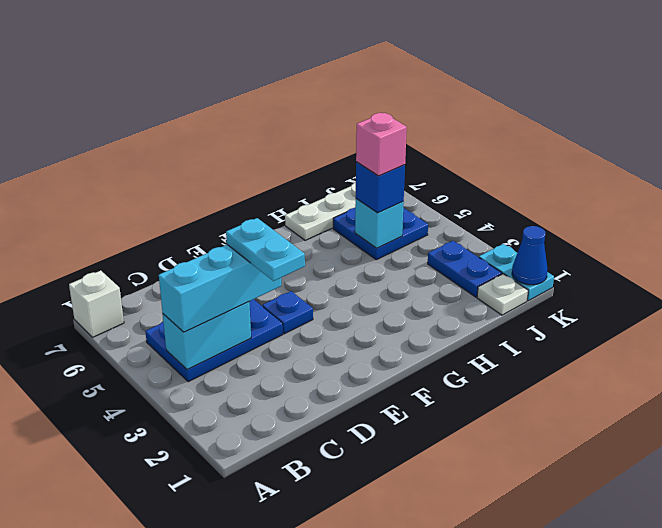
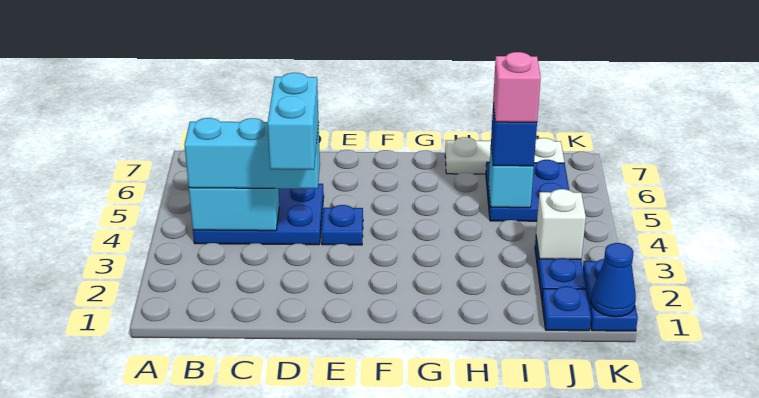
white brick A7 level 1 -> white brick J3 level 2
cyan plate D3:D4 level 4 -> cyan brick D3:D4 level 4
white plate J1 level 1 -> blue plate J1 level 1
cyan plate K1:K2 level 1 -> blue plate K1:K2 level 1

